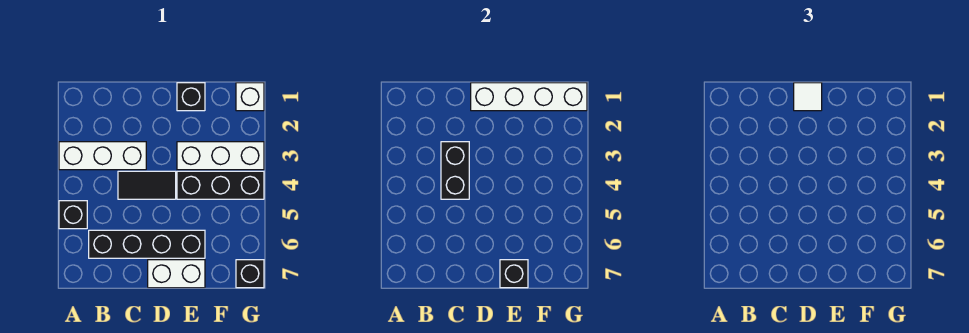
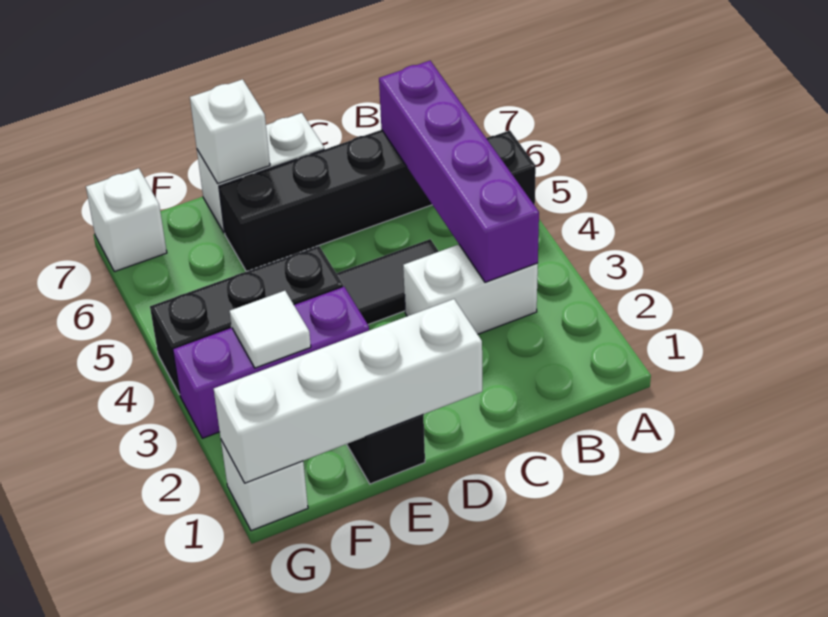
white brick A3:C3 level 1 -> white brick B3:C3 level 1
none -> purple brick B3:B6 level 2
black brick C3:C4 level 2 -> none
white tile D1 level 3 -> white tile F3 level 2
white brick E3:G3 level 1 -> purple brick E3:G3 level 1
black brick E7 level 2 -> white brick E7 level 2
black brick G7 level 1 -> white brick G7 level 1

